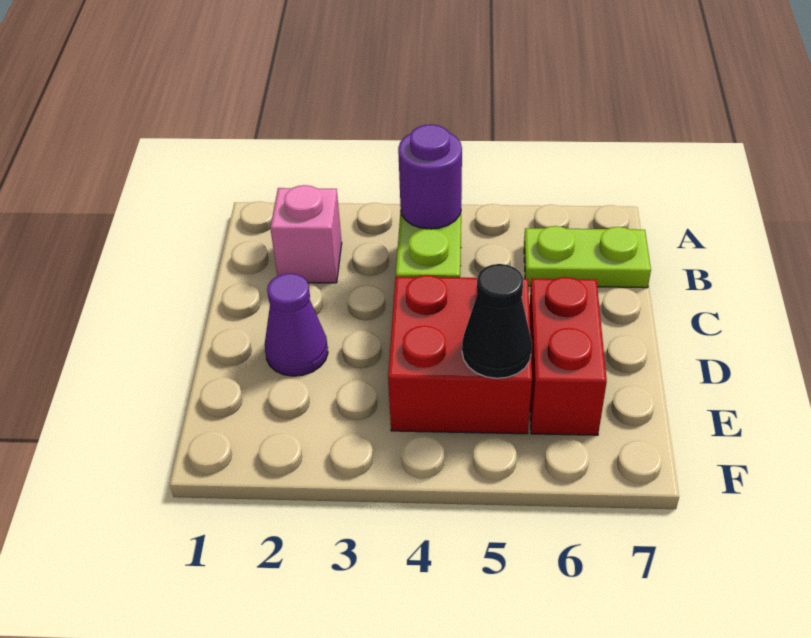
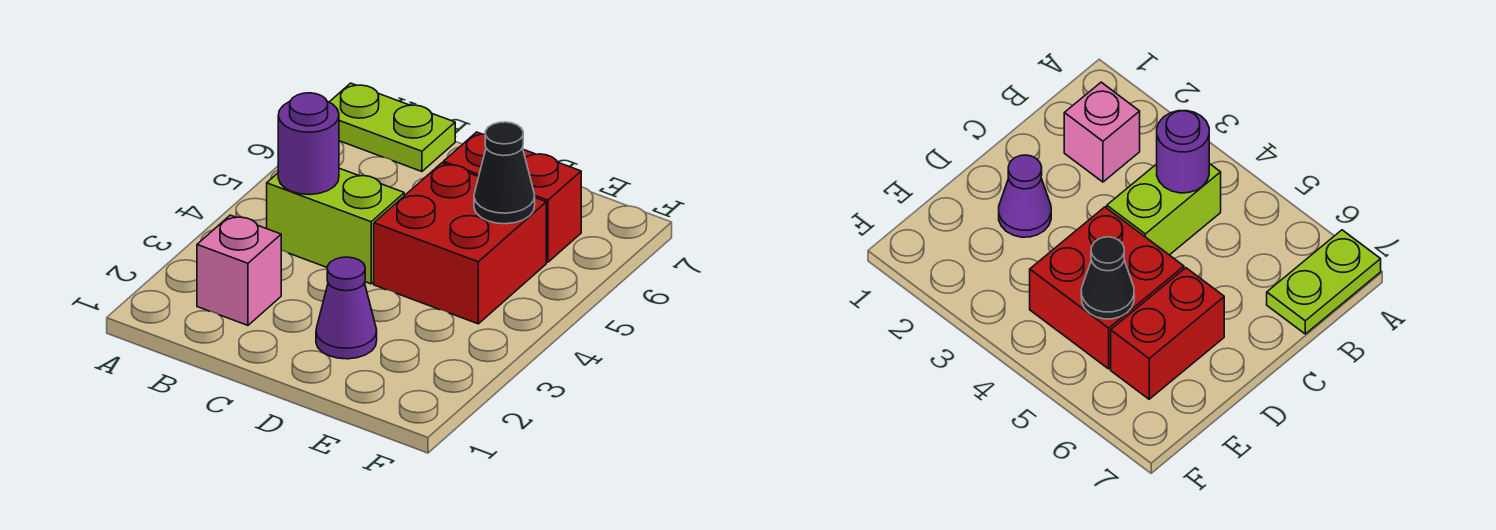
lime plate B6:B7 level 1 -> lime plate A7:B7 level 1

